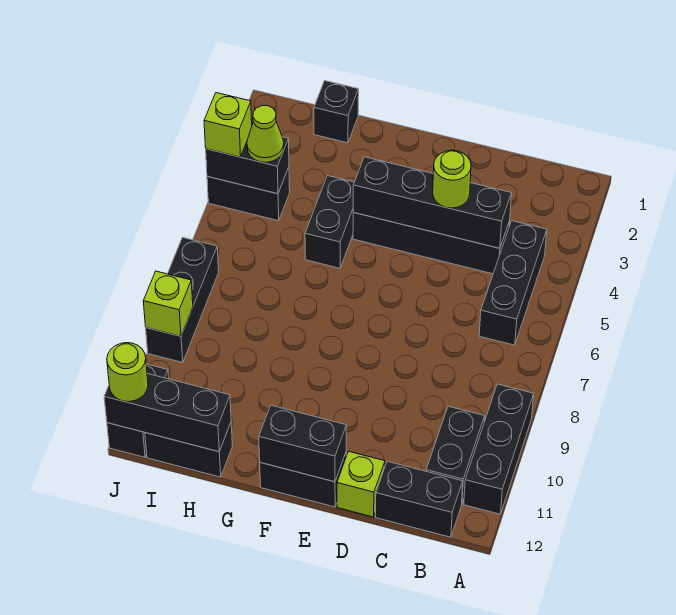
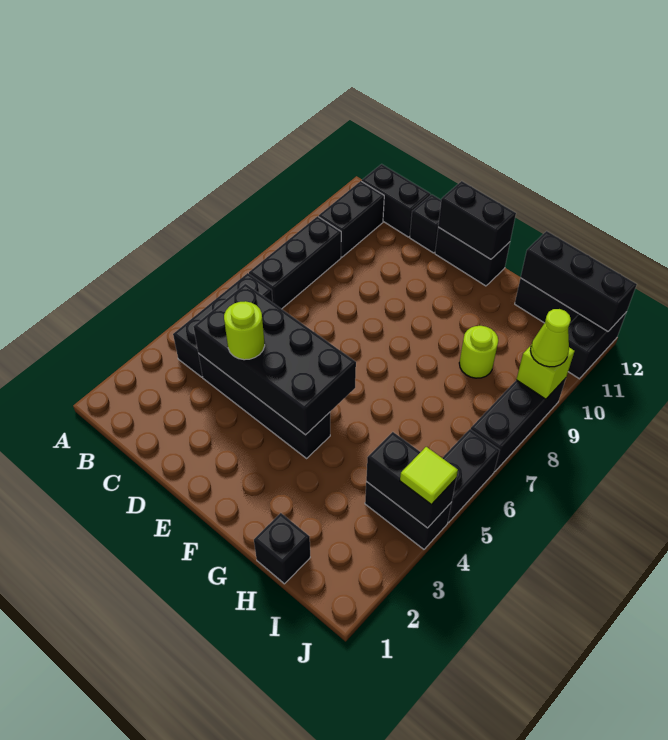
black brick A9:A11 level 1 -> black brick B7:B9 level 1
black brick C4:F4 level 2 -> black brick C4:F5 level 2
lime brick D12 level 1 -> black brick D12 level 1
black brick G4:G5 level 1 -> black brick J5:J6 level 1
lime cone I4 level 3 -> lime cone J9 level 3
lime brick J4 level 3 -> lime tile J4 level 3
lime round brick J12 level 3 -> lime round brick H9 level 1

